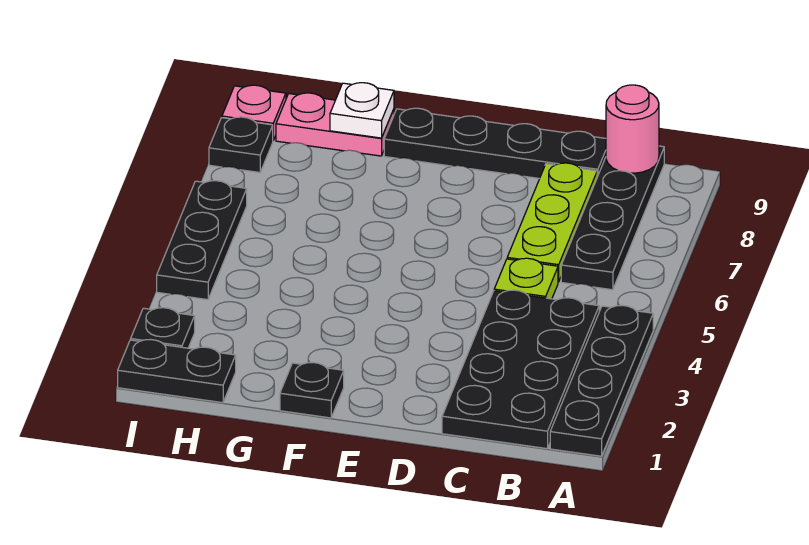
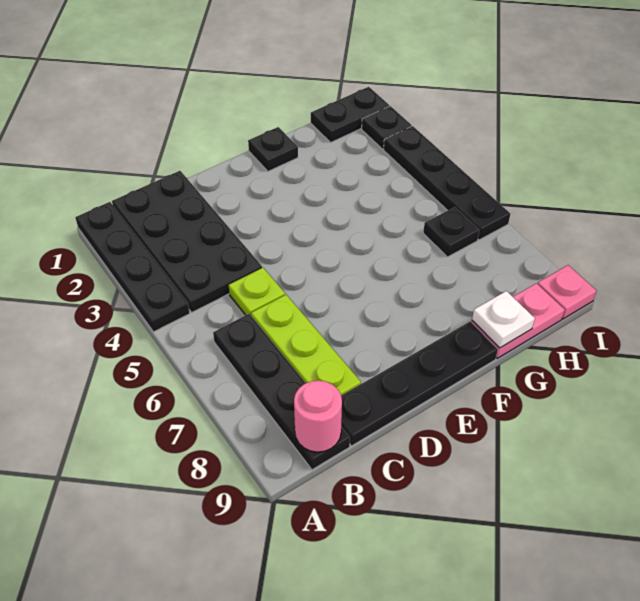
black plate I4:I6 level 1 -> black plate I3:I6 level 1
black plate I8 level 1 -> black plate H6 level 1

